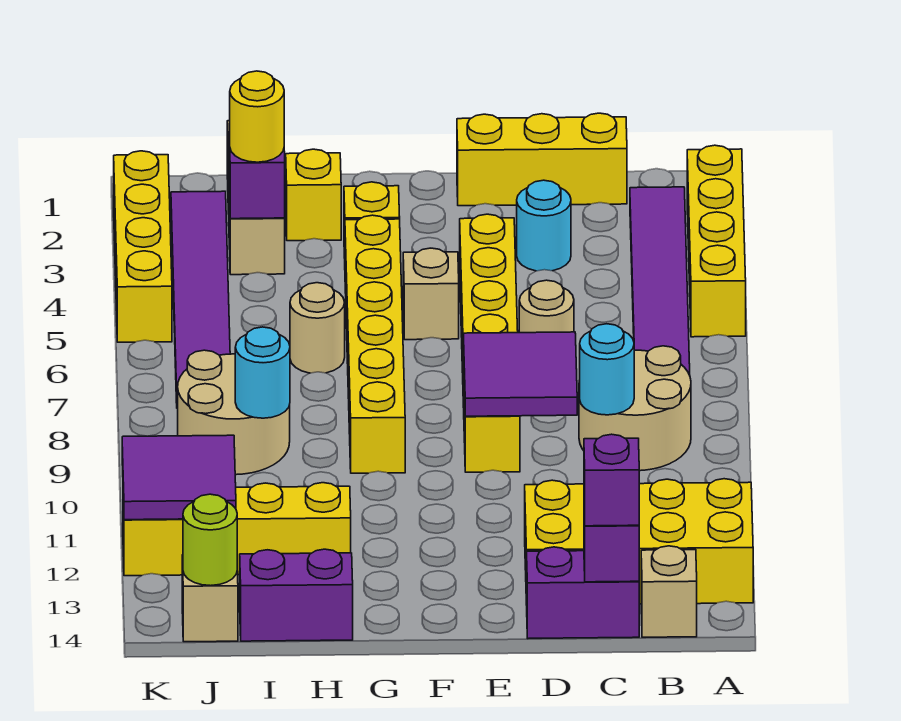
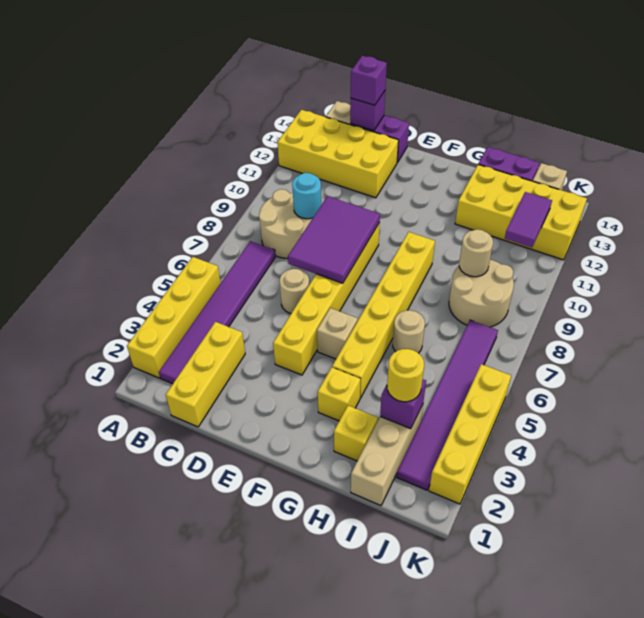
yellow brick C1:E1 level 1 -> yellow brick C1:C3 level 1
cyan round brick D3 level 1 -> none
purple tile D8:E9 level 2 -> purple tile D7:E9 level 2
yellow brick H12:K12 level 1 -> yellow brick H12:K13 level 1
cyan round brick I9 level 2 -> tan round brick I9 level 2
purple tile J11:K12 level 2 -> purple tile J11:J12 level 2
lime round brick J14 level 2 -> none

